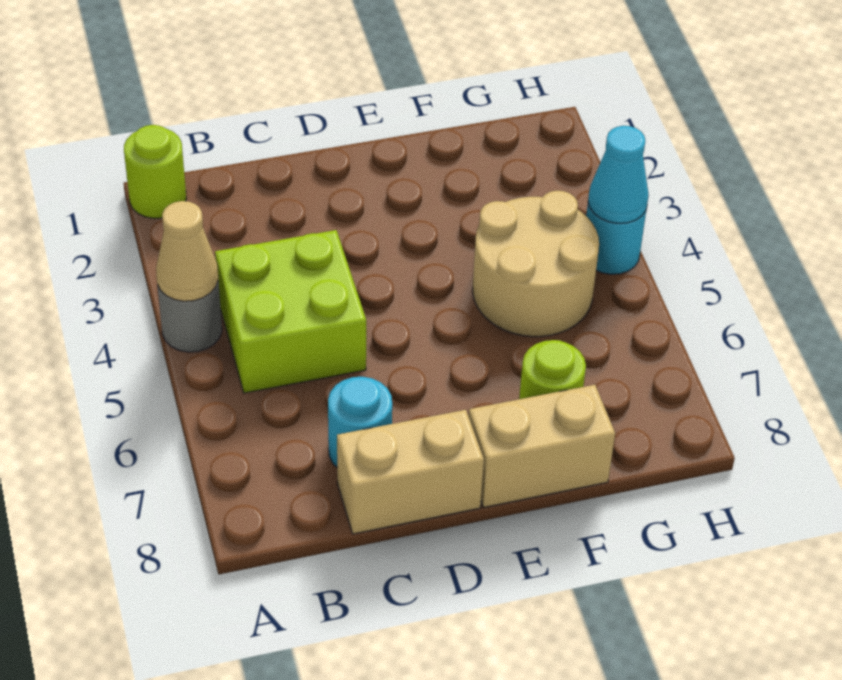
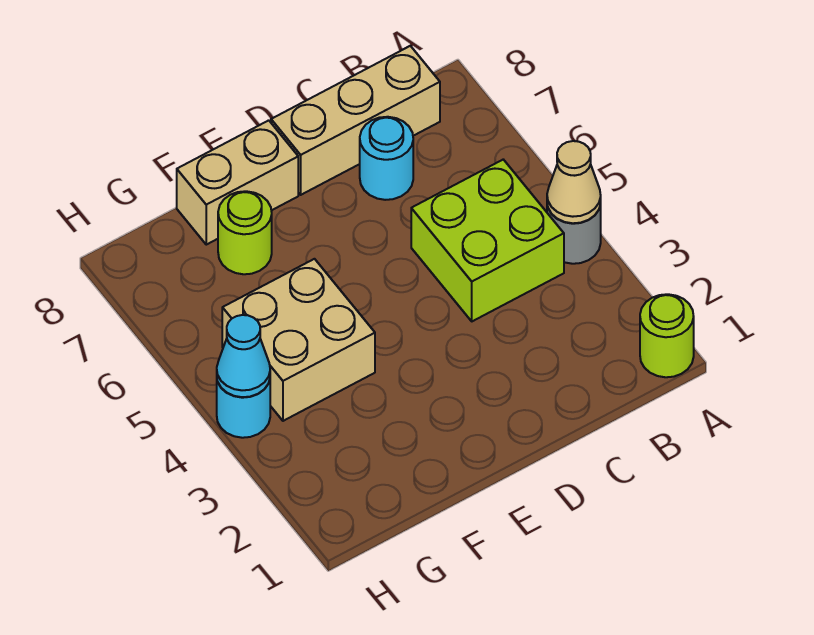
tan brick C8:D8 level 1 -> tan brick B8:D8 level 1
tan round brick F4:G5 level 1 -> tan brick F4:G5 level 1

